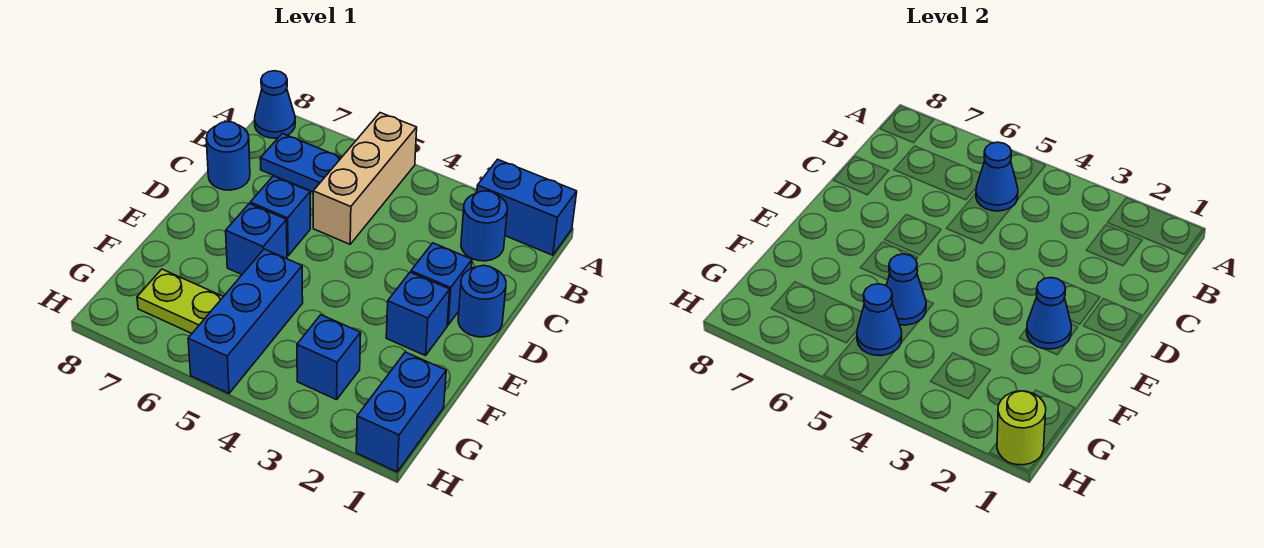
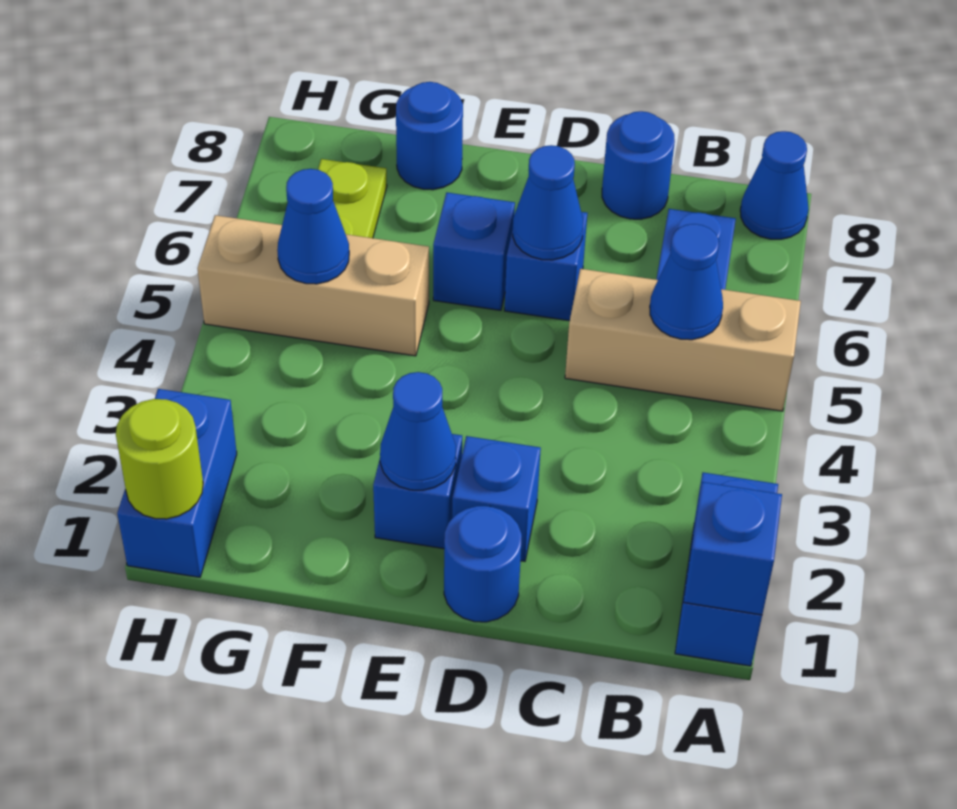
blue round brick B2 level 1 -> blue round brick F8 level 1
blue brick F5:H5 level 1 -> tan brick F5:H5 level 1
blue cone F5 level 2 -> blue cone D6 level 2
blue brick G1:H1 level 1 -> blue brick H1:H2 level 1
blue brick G3 level 1 -> blue brick A1 level 2

